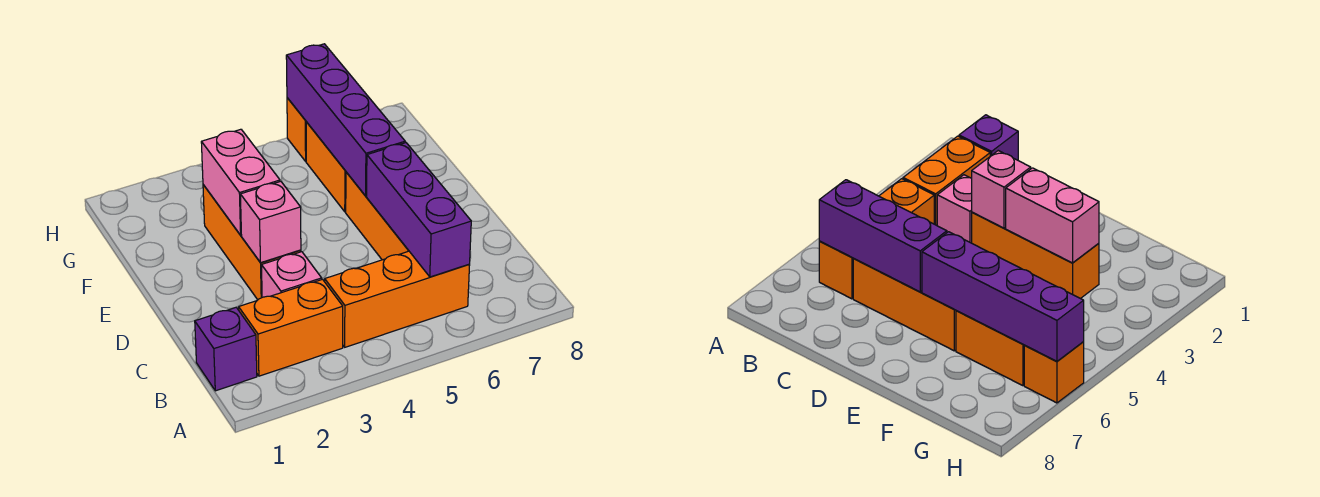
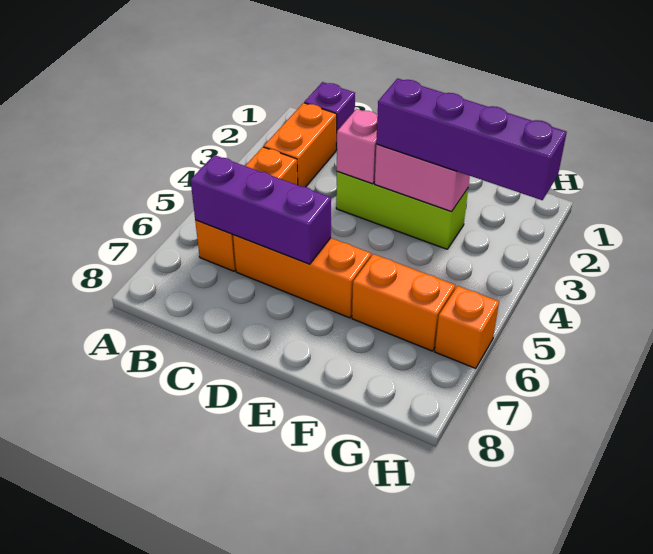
pink brick C3 level 1 -> none
orange brick D3:F3 level 1 -> lime brick D3:F3 level 1
purple brick E6:H6 level 2 -> purple brick E3:H3 level 3

